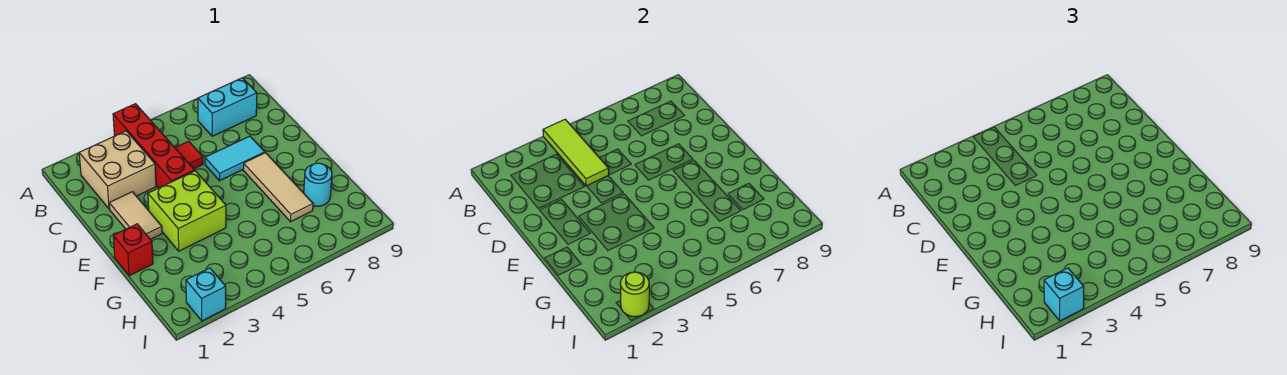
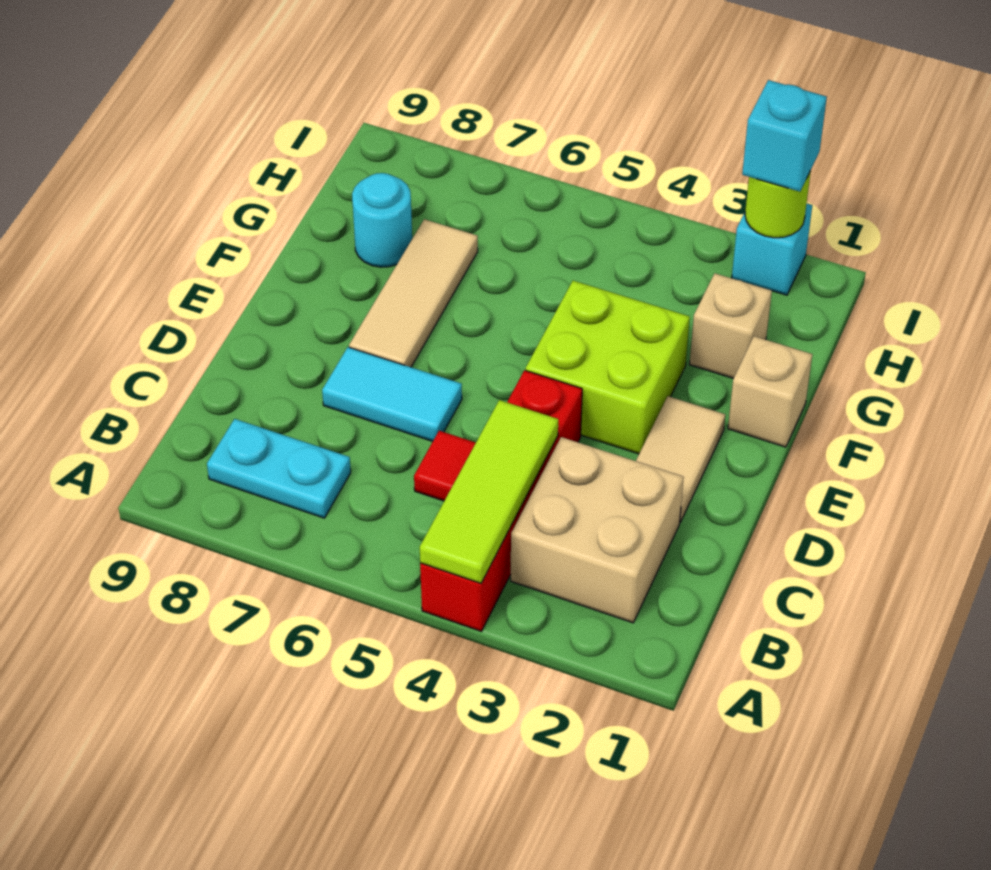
cyan brick B7:B8 level 1 -> cyan plate B7:B8 level 1
red brick F1 level 1 -> tan brick F1 level 1
none -> tan brick G2 level 1

